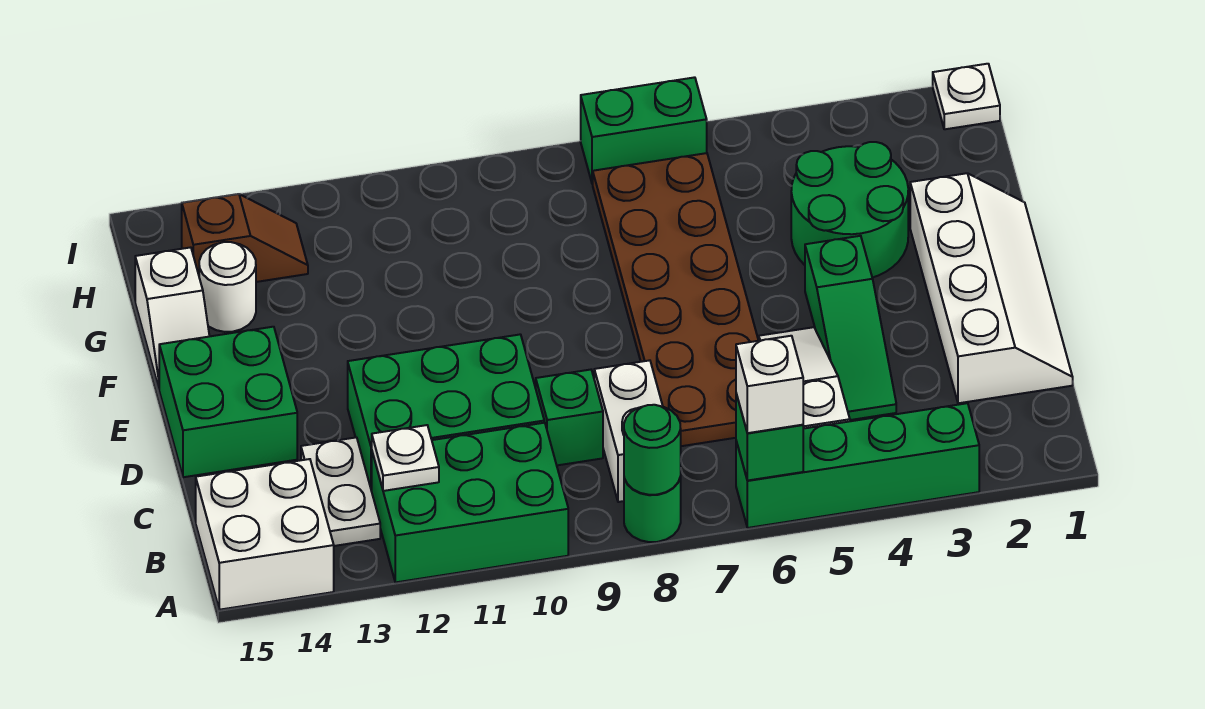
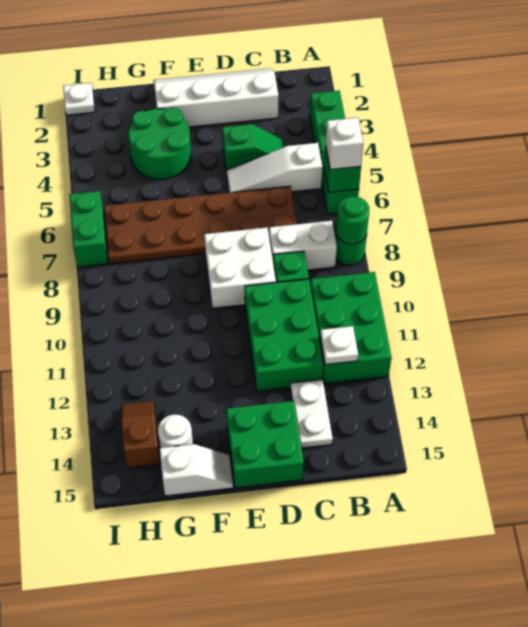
white brick A14:B15 level 1 -> white brick D8:E9 level 1
white plate B13:C13 level 1 -> white plate C13:C14 level 1
green slope C4:E4 level 1 top E -> green slope C4:D4 level 1 top D

